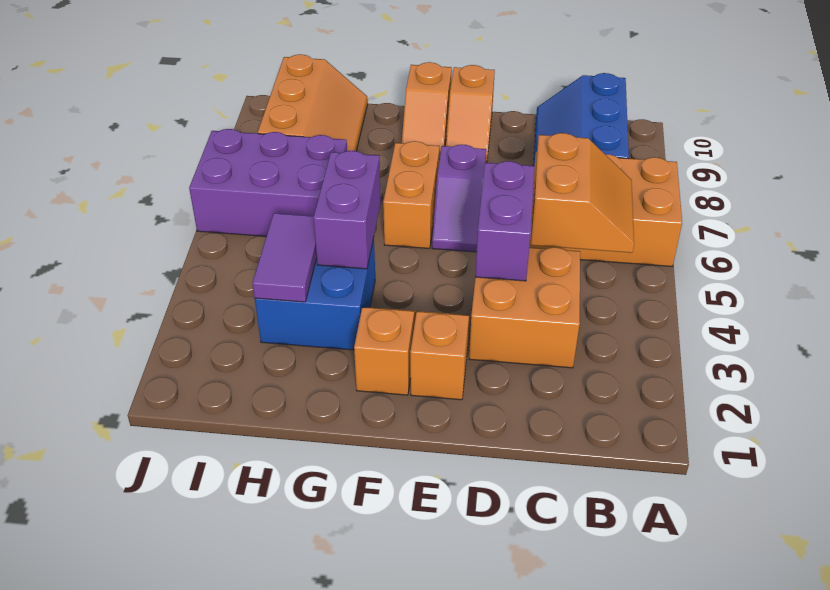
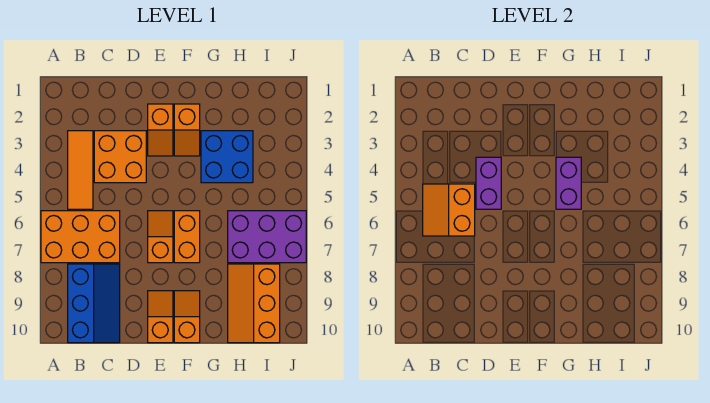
none -> orange tile B3:B5 level 1
purple slope E6:E7 level 1 top 7 -> orange slope E6:E7 level 1 top 7
purple tile H3:H4 level 2 -> none

